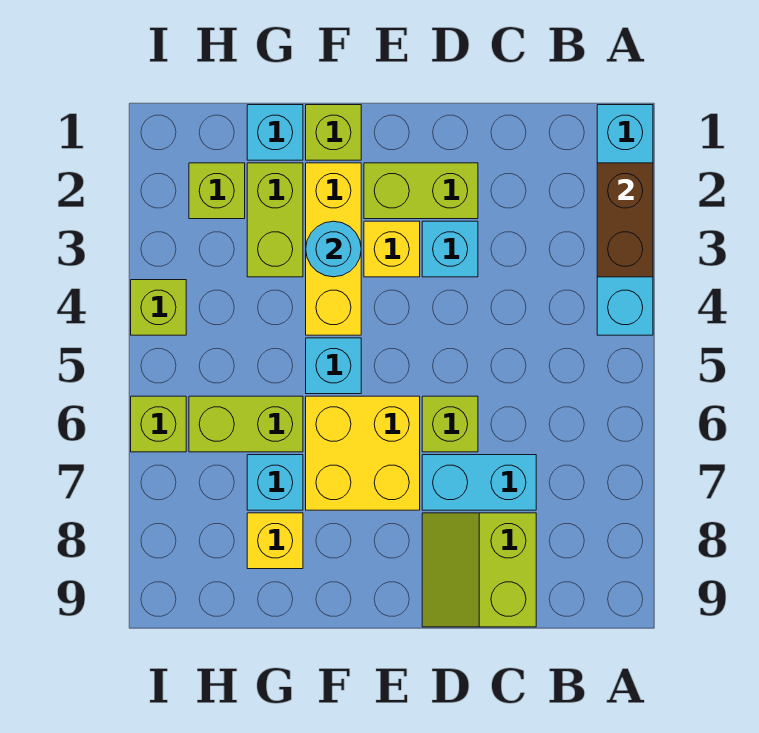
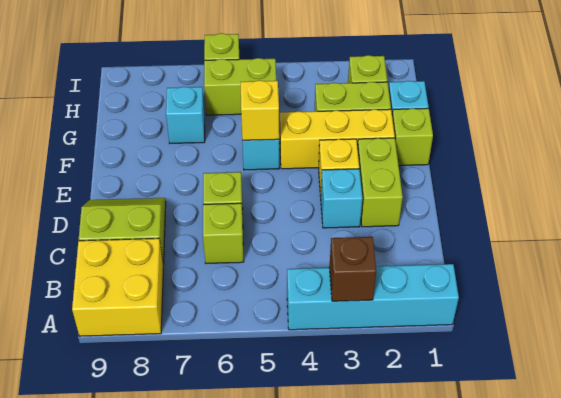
brown brick A2:A3 level 2 -> brown brick A3 level 2
cyan brick C7:D7 level 1 -> none
yellow brick E6:F7 level 1 -> yellow brick A8:B9 level 1
cyan round brick F3 level 2 -> none
lime brick G6:H6 level 1 -> lime brick H5:H6 level 1
yellow brick G8 level 1 -> yellow brick F5 level 2
lime brick I4 level 1 -> lime brick C6 level 1

